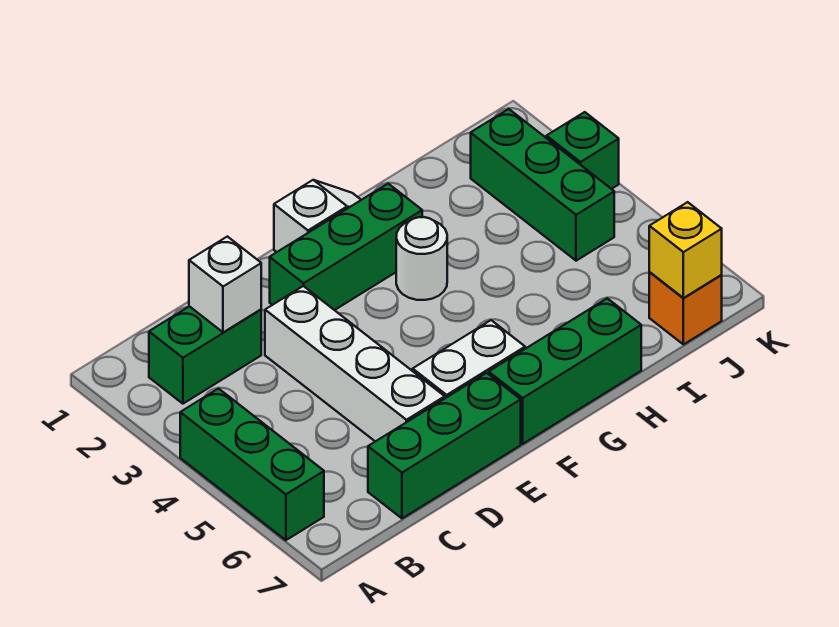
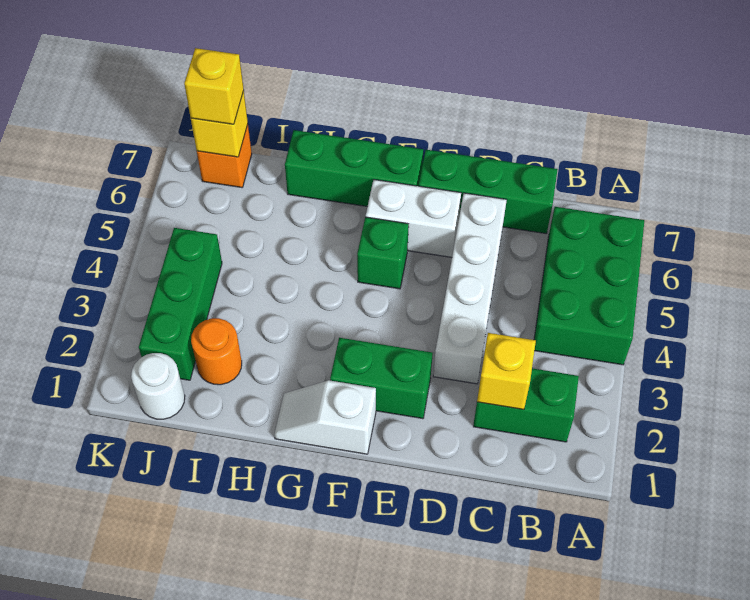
green brick A4:A6 level 1 -> green brick A4:B6 level 1
white brick C2 level 2 -> yellow brick C2 level 2
green brick E2:G2 level 1 -> green brick E2:F2 level 1
white round brick G3 level 1 -> white round brick J1 level 1
none -> orange round brick I2 level 1
none -> yellow brick J7 level 3
green brick K3 level 1 -> green brick F5 level 1

